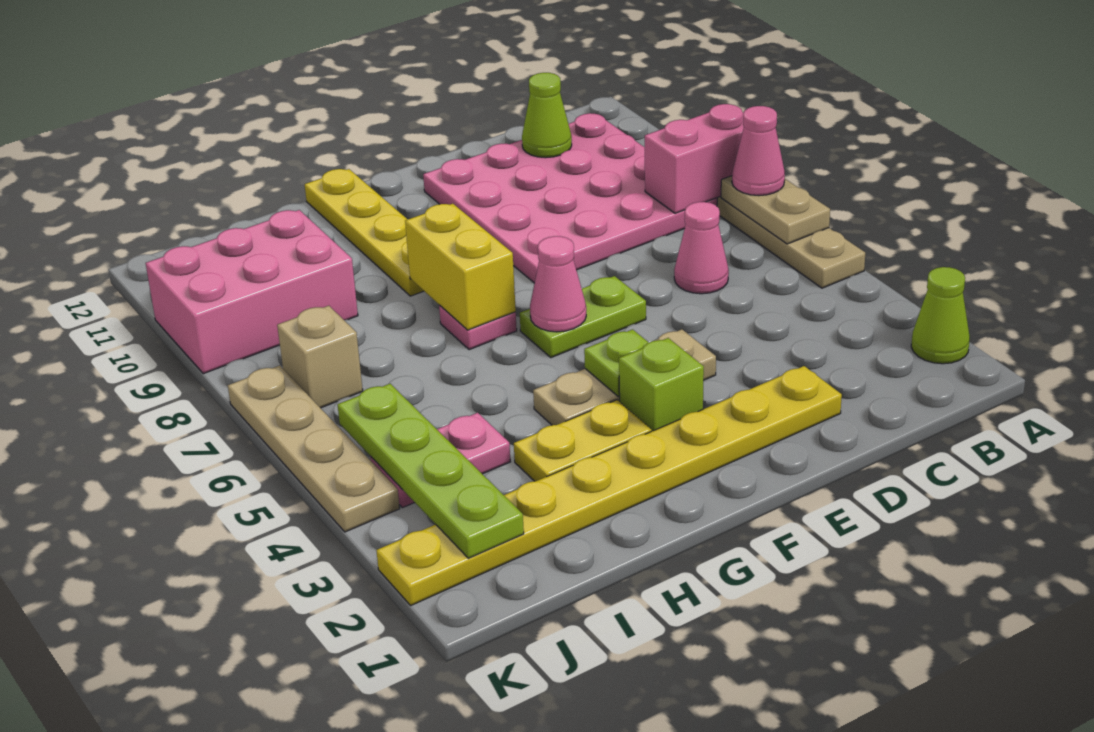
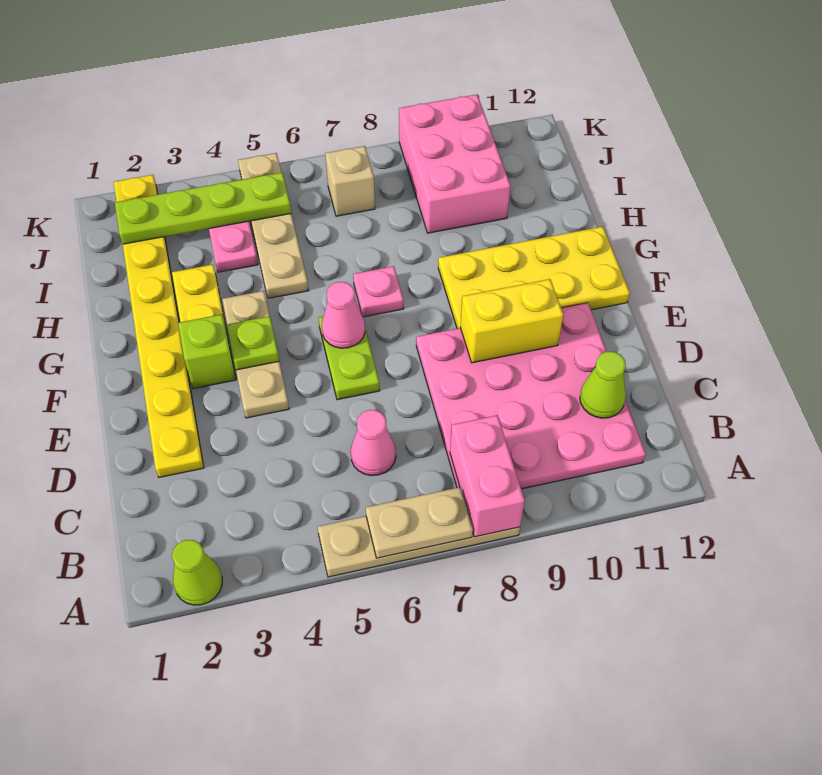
pink cone A7 level 3 -> none
yellow brick G7:G8 level 2 -> yellow brick E9:E10 level 2
yellow plate G9:G12 level 1 -> yellow plate F9:G12 level 1
tan plate K4:K7 level 1 -> tan plate H5:K5 level 1

